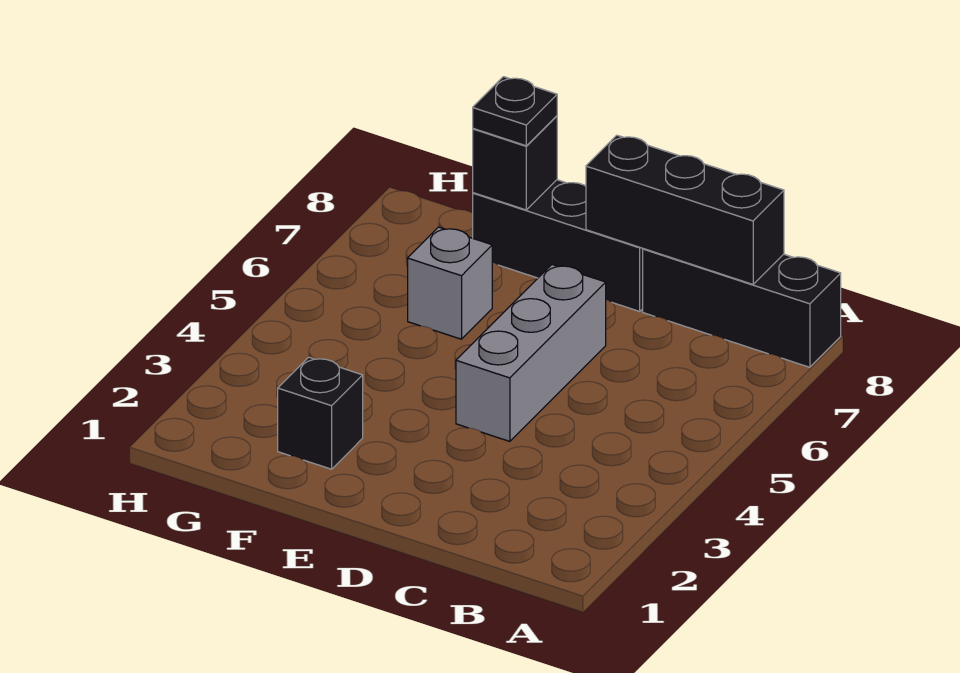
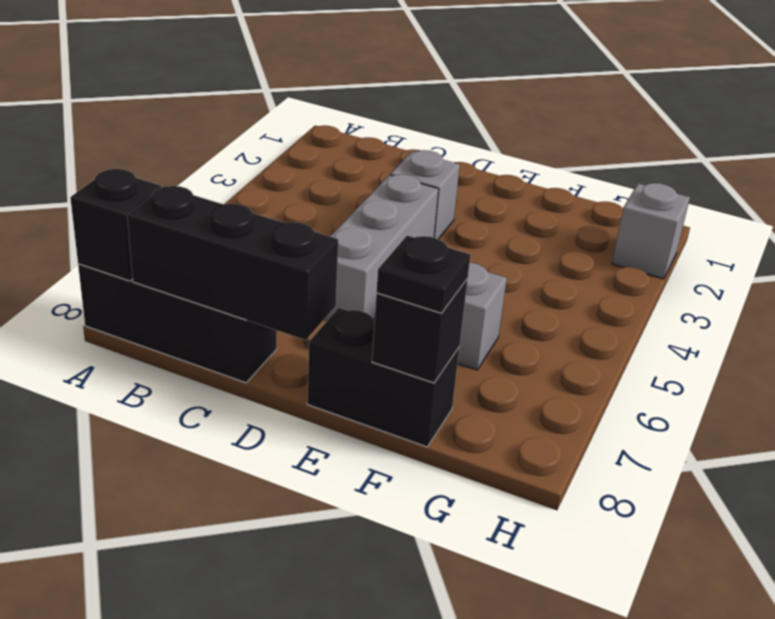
none -> grey brick D3 level 1
black brick D8:F8 level 1 -> black brick E8:F8 level 1
black brick F2 level 1 -> black brick A8 level 2
none -> grey brick H2 level 1

